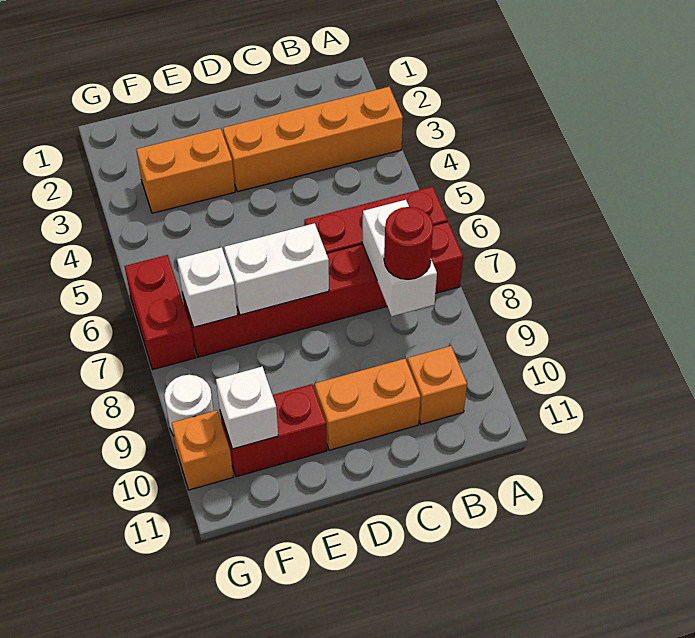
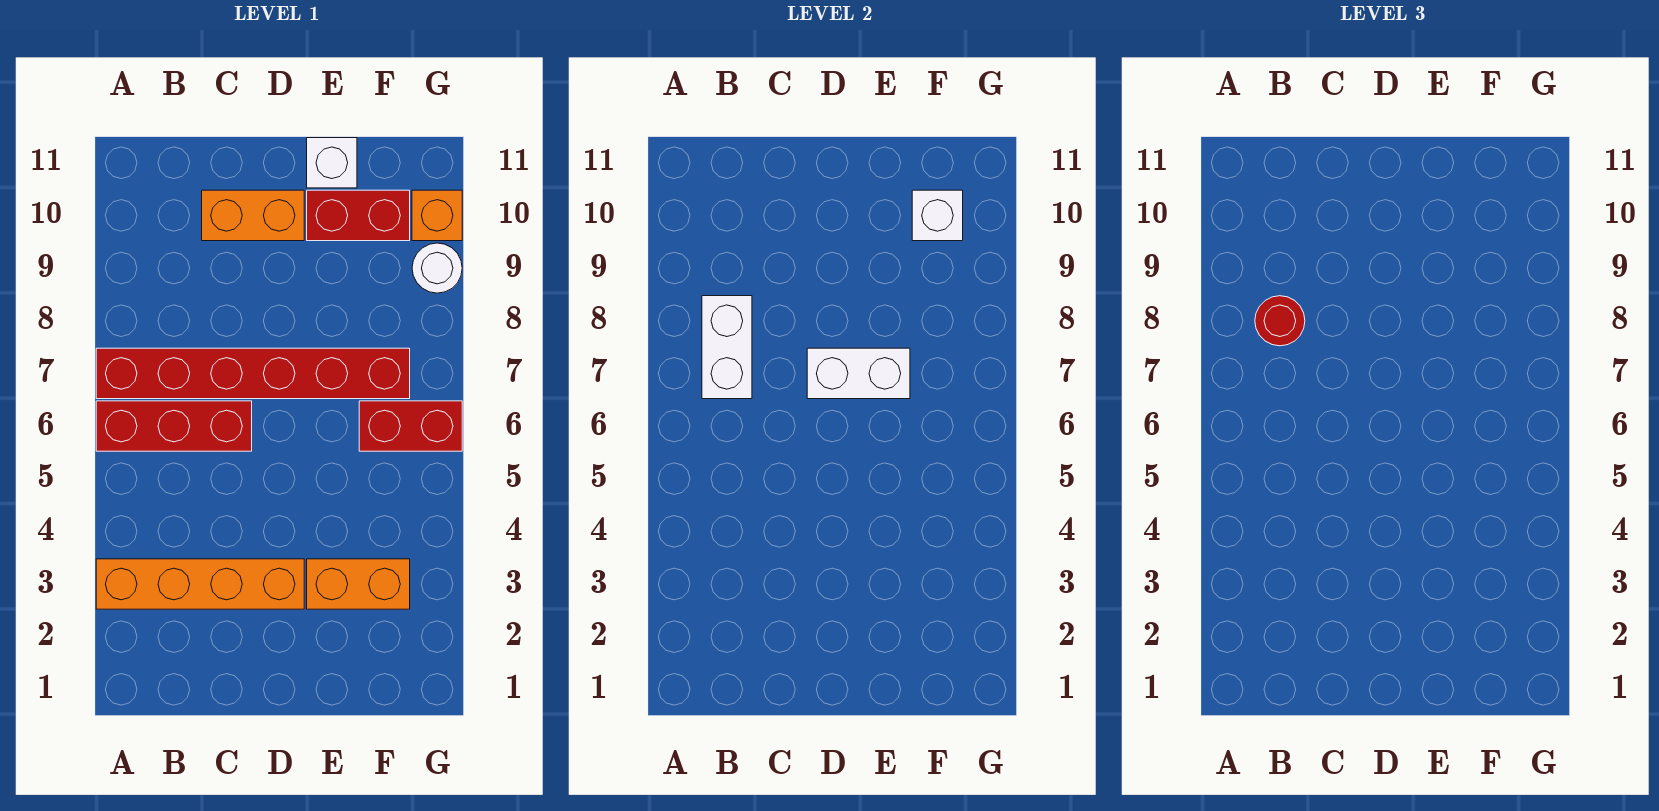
orange brick B10 level 1 -> none
white brick F7 level 2 -> white brick E11 level 1
red brick G6:G7 level 1 -> red brick F6:G6 level 1

